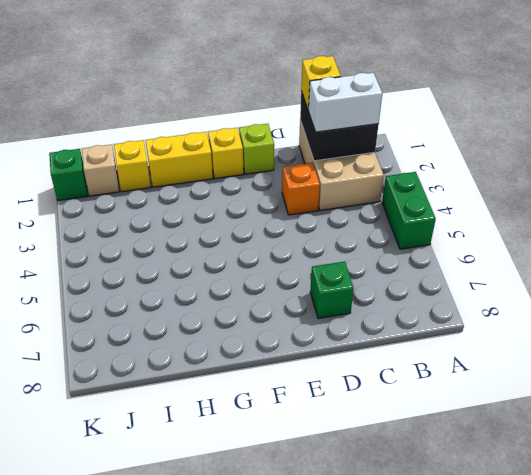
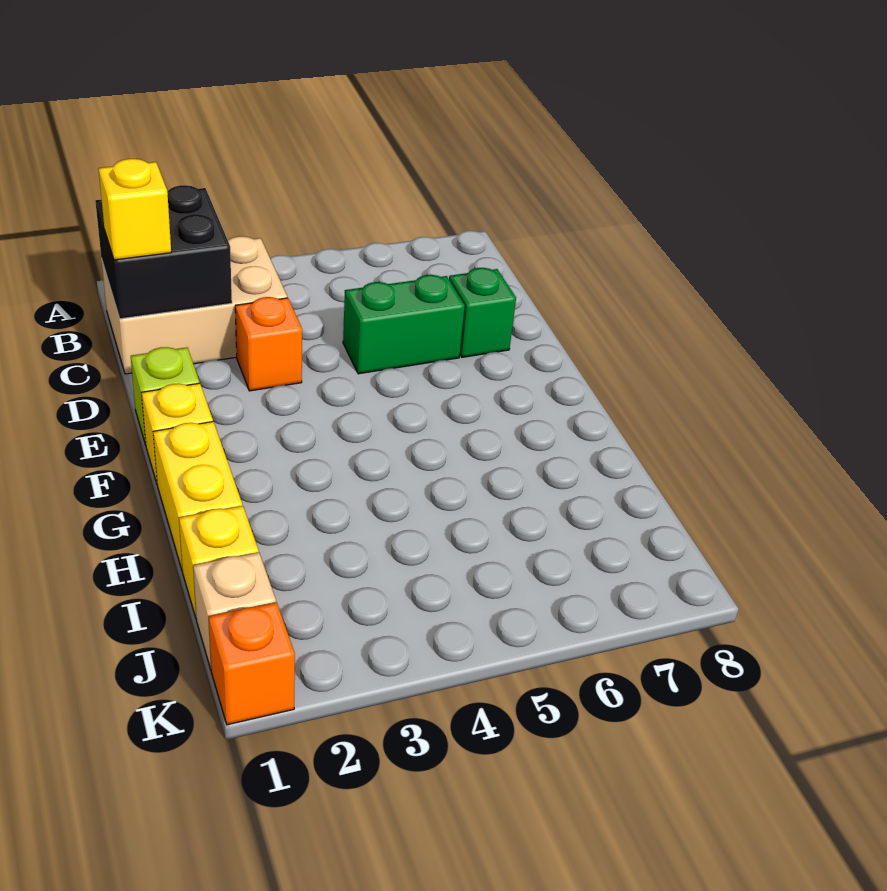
green brick A4:A5 level 1 -> green brick D5:D6 level 1
white brick B2:C2 level 3 -> none
green brick K1 level 1 -> orange brick K1 level 1

